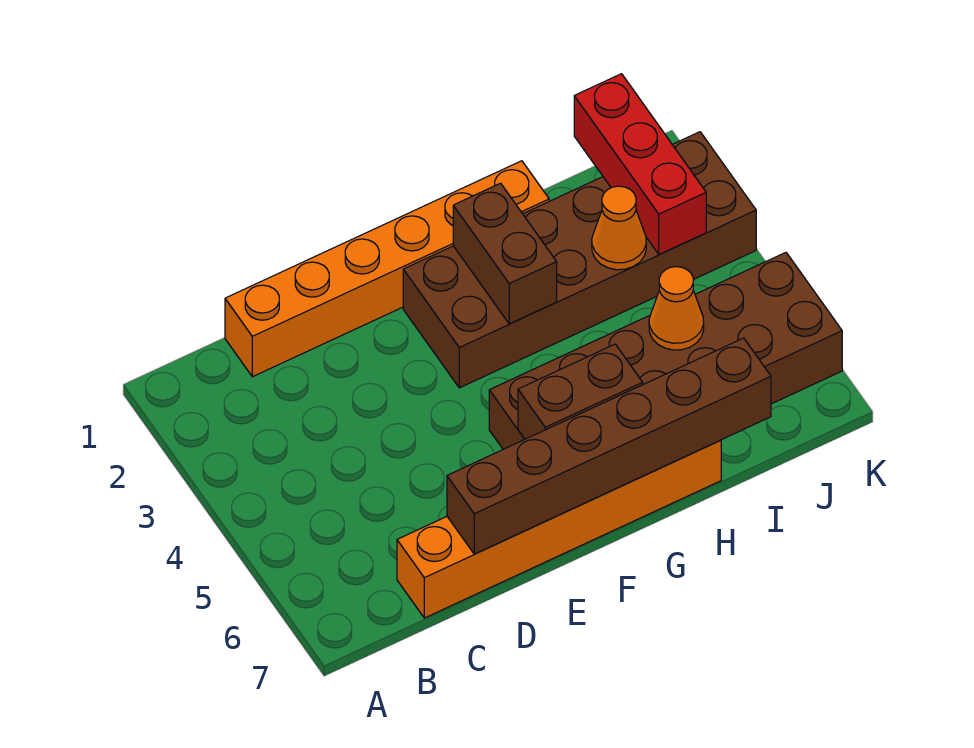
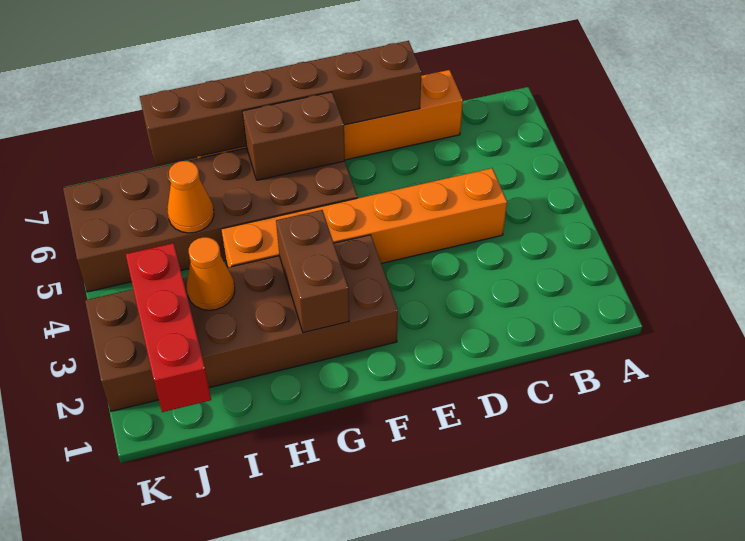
orange brick C1:H1 level 1 -> orange brick C4:H4 level 1

